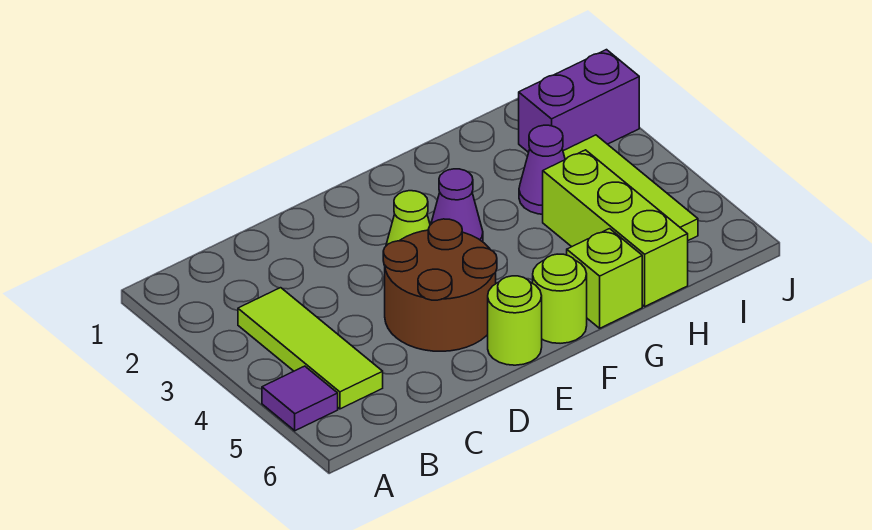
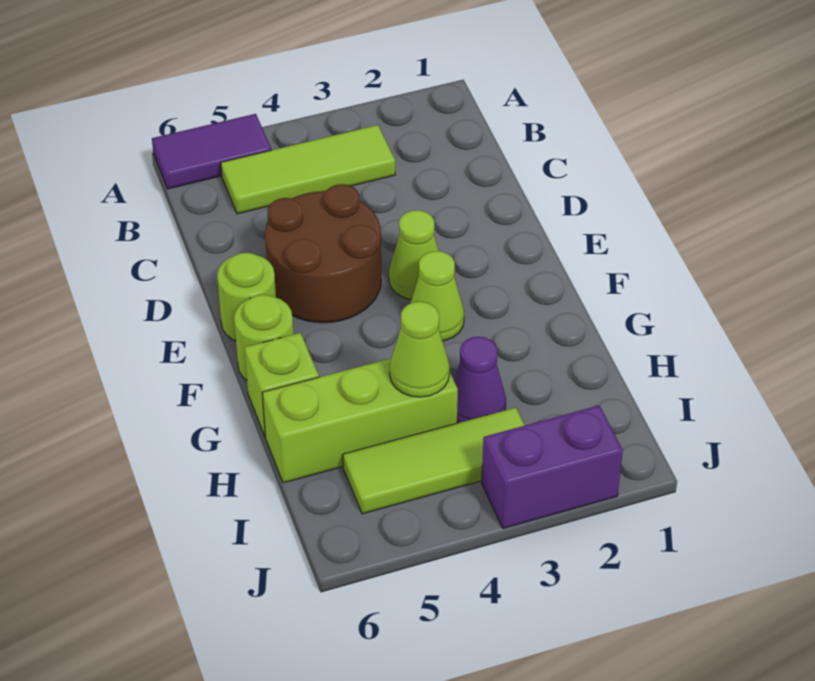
purple tile A5 level 1 -> purple tile A5:A6 level 1
purple cone F3 level 1 -> lime cone F3 level 1
none -> lime cone H4 level 2
purple brick I2:J2 level 1 -> purple brick J2:J3 level 1

